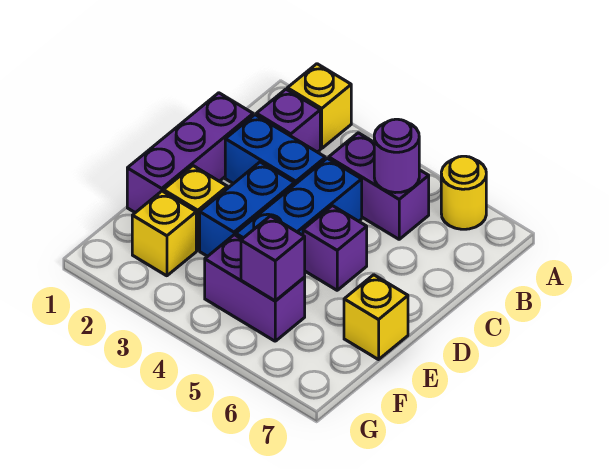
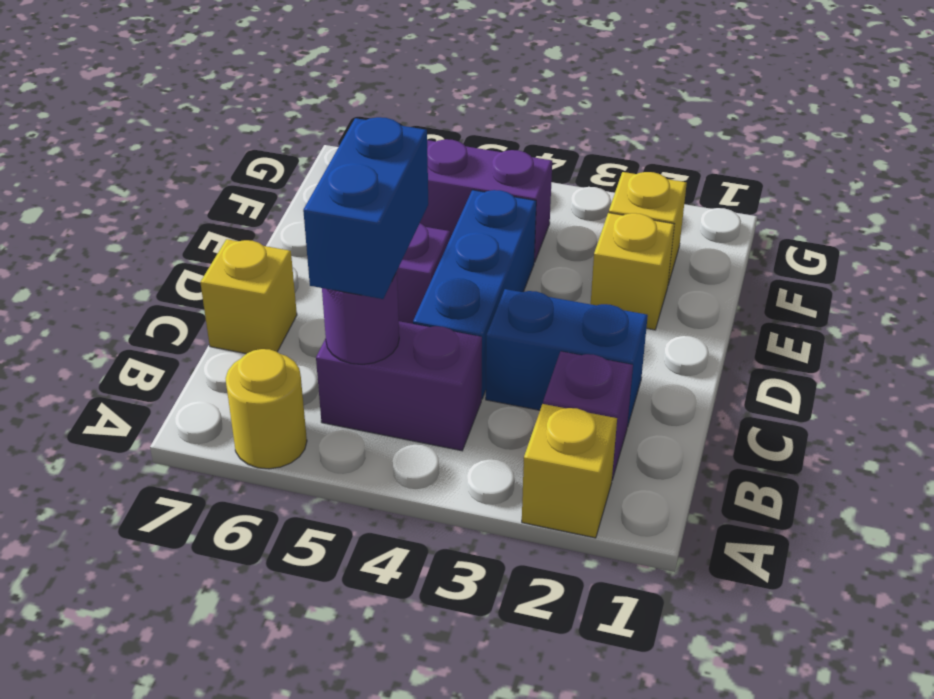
purple brick C1:E1 level 1 -> none
blue brick D3:E3 level 1 -> blue brick B5:C5 level 3
yellow brick E7 level 1 -> yellow brick C7 level 1
purple brick F5 level 2 -> none

